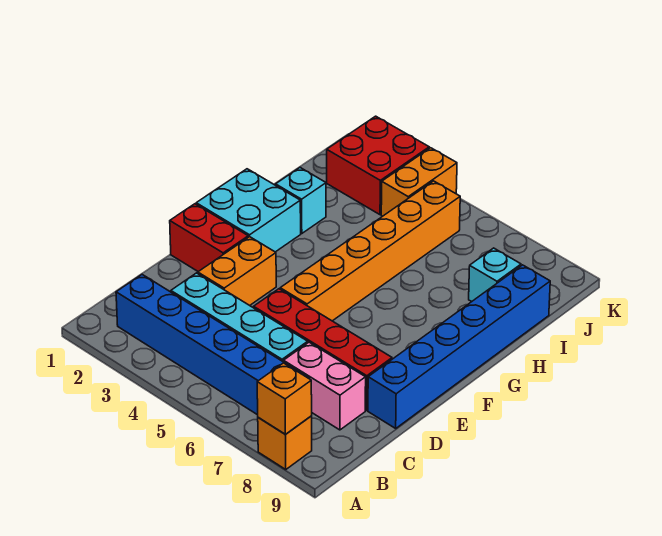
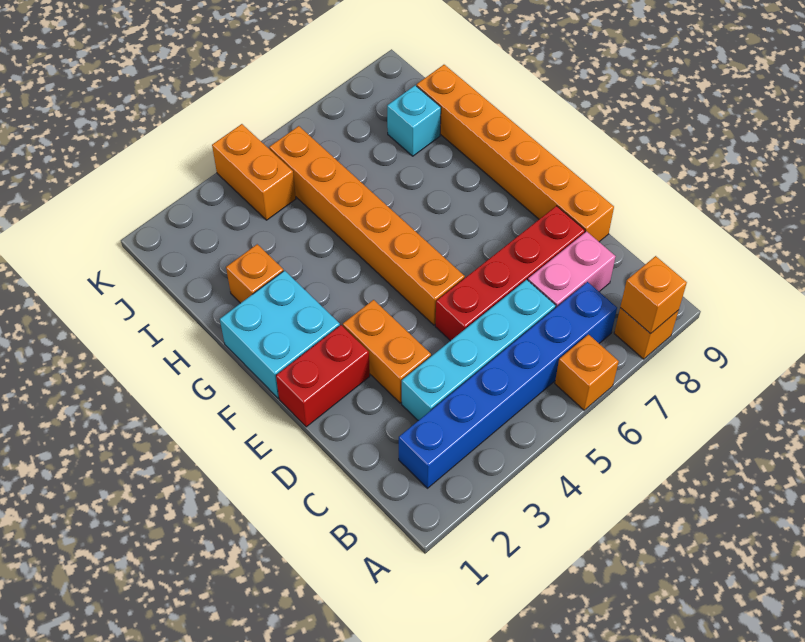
none -> orange brick A6 level 1
blue brick D9:I9 level 1 -> orange brick D9:I9 level 1
cyan brick H2 level 1 -> orange brick H2 level 1
red brick J2:K3 level 1 -> none

